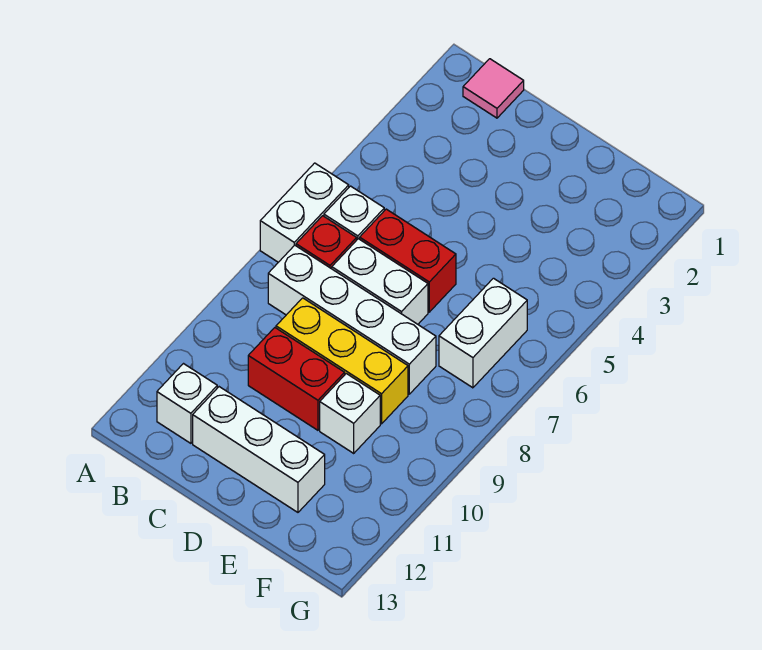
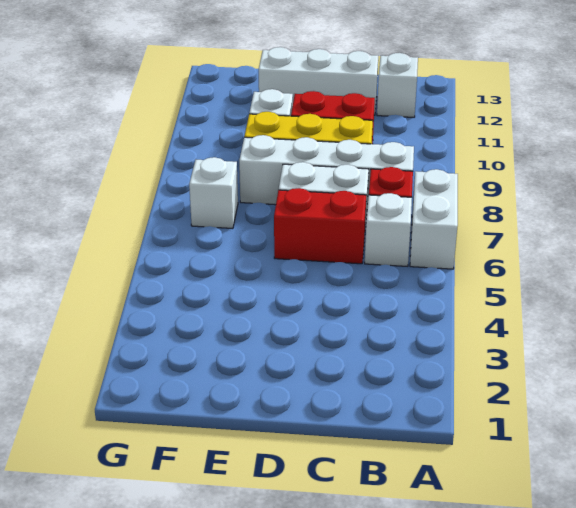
pink tile B1 level 1 -> none
white brick F6:F7 level 1 -> white brick F7 level 1

